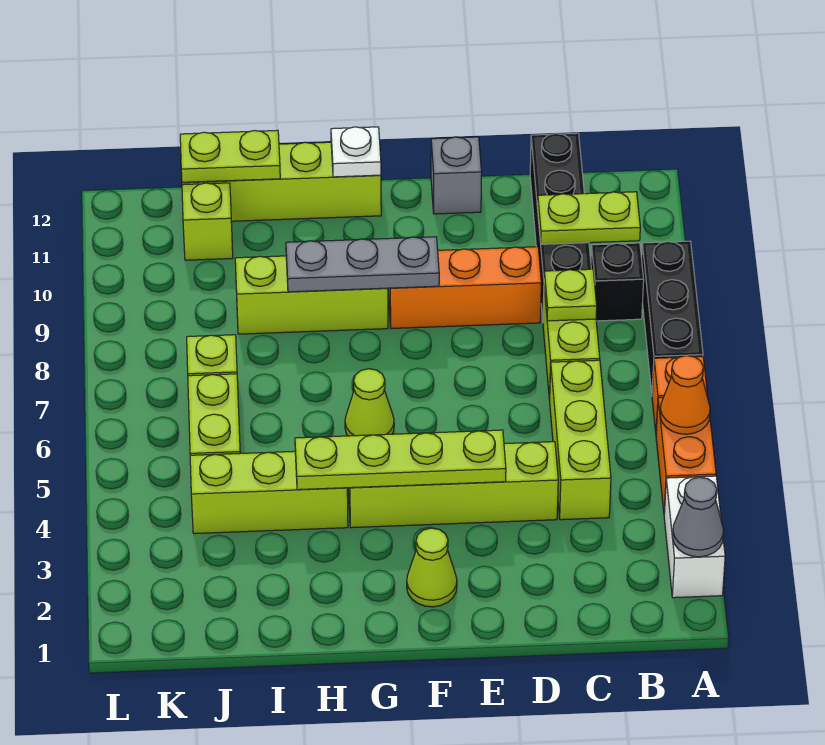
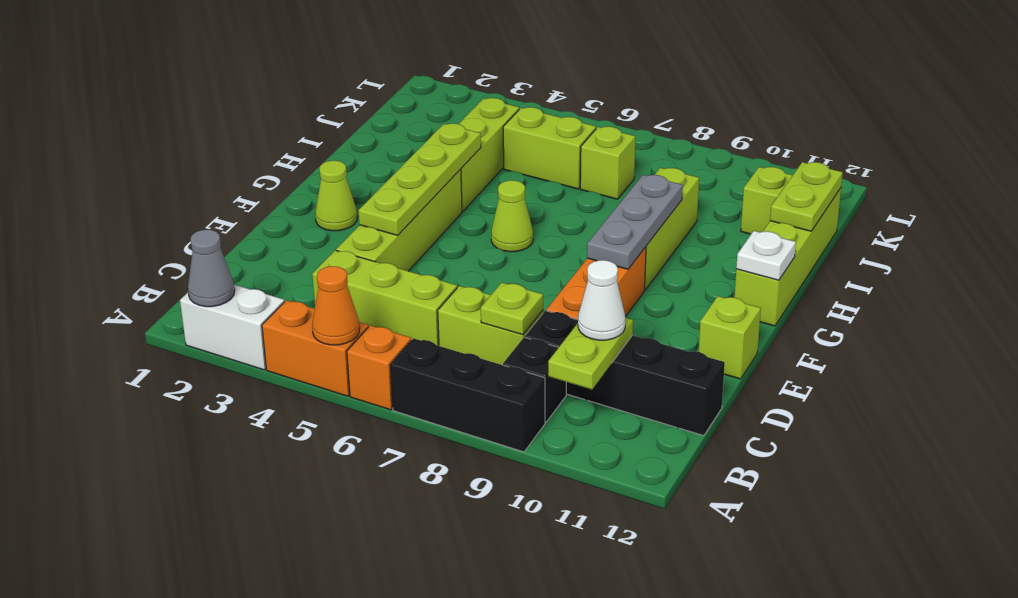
none -> white cone C10 level 3
grey brick E12 level 1 -> lime brick E12 level 1

